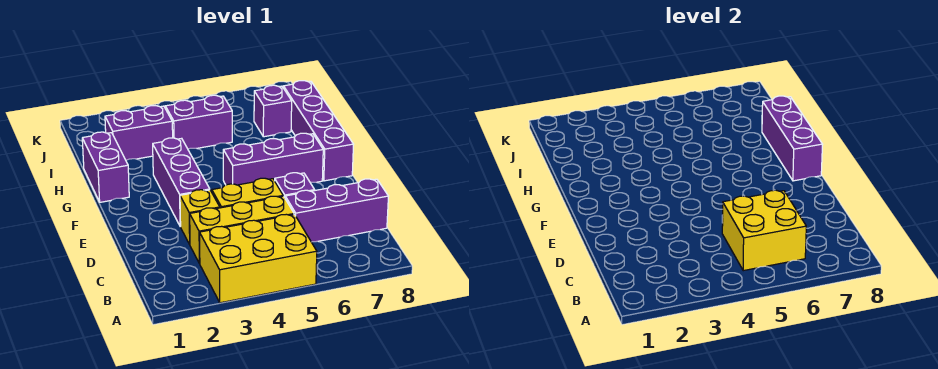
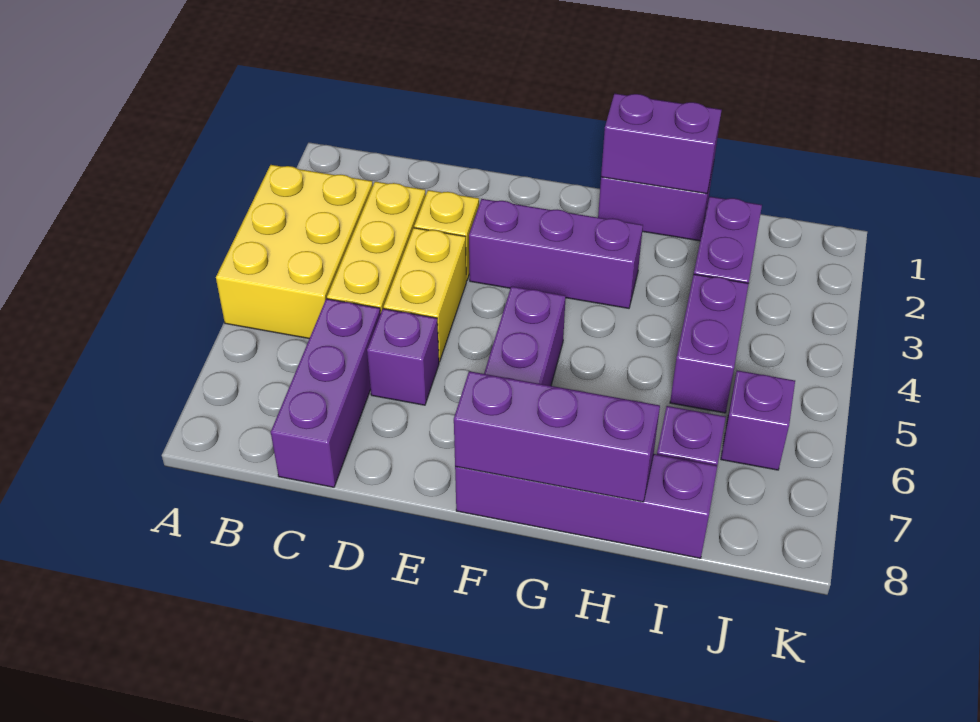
yellow brick B5:C6 level 2 -> none
none -> purple brick G1:H1 level 2
none -> purple brick J6 level 1

